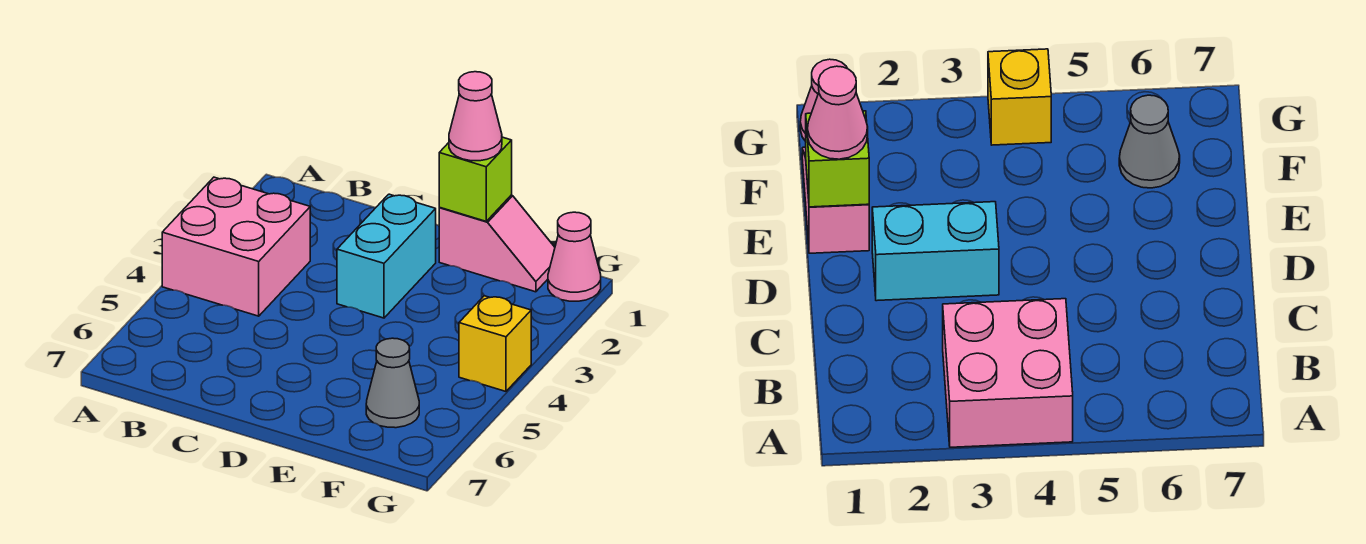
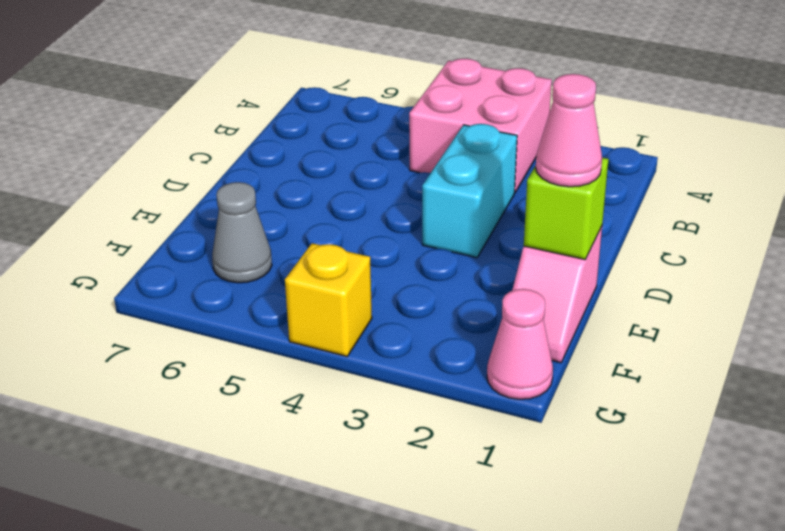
cyan brick D2:D3 level 1 -> cyan brick C3:D3 level 1

